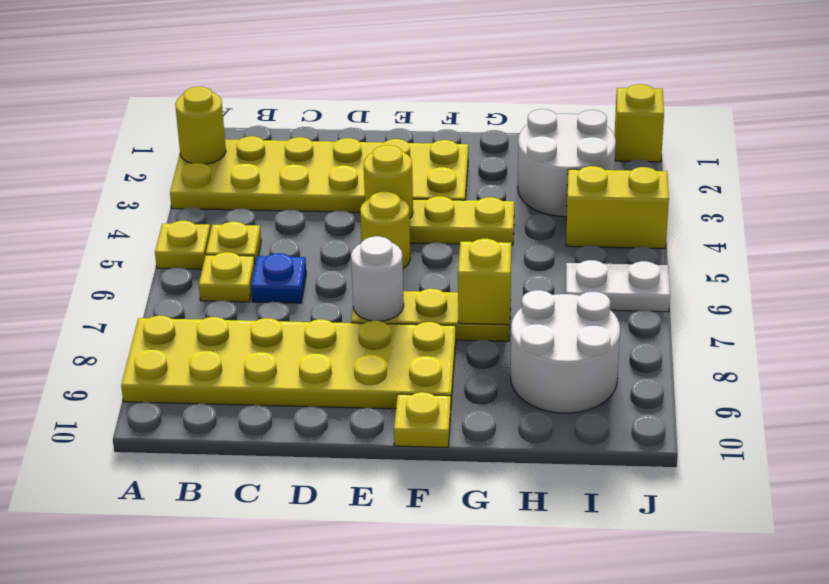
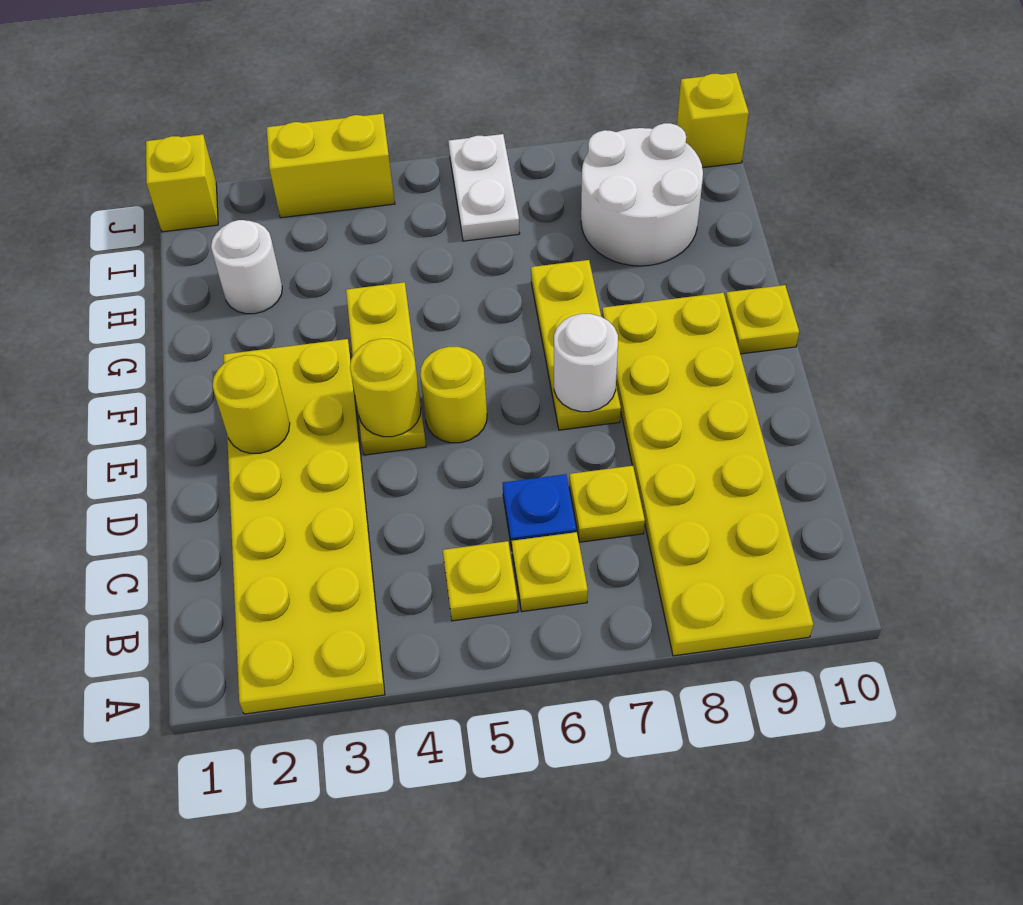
yellow round brick A2 level 2 -> yellow round brick E2 level 2
yellow plate A5 level 1 -> yellow plate C7 level 1
yellow brick G7 level 2 -> yellow brick J10 level 1
white round brick H2:I3 level 1 -> white round brick H2 level 1
yellow brick I4:J4 level 1 -> yellow brick J3:J4 level 1

